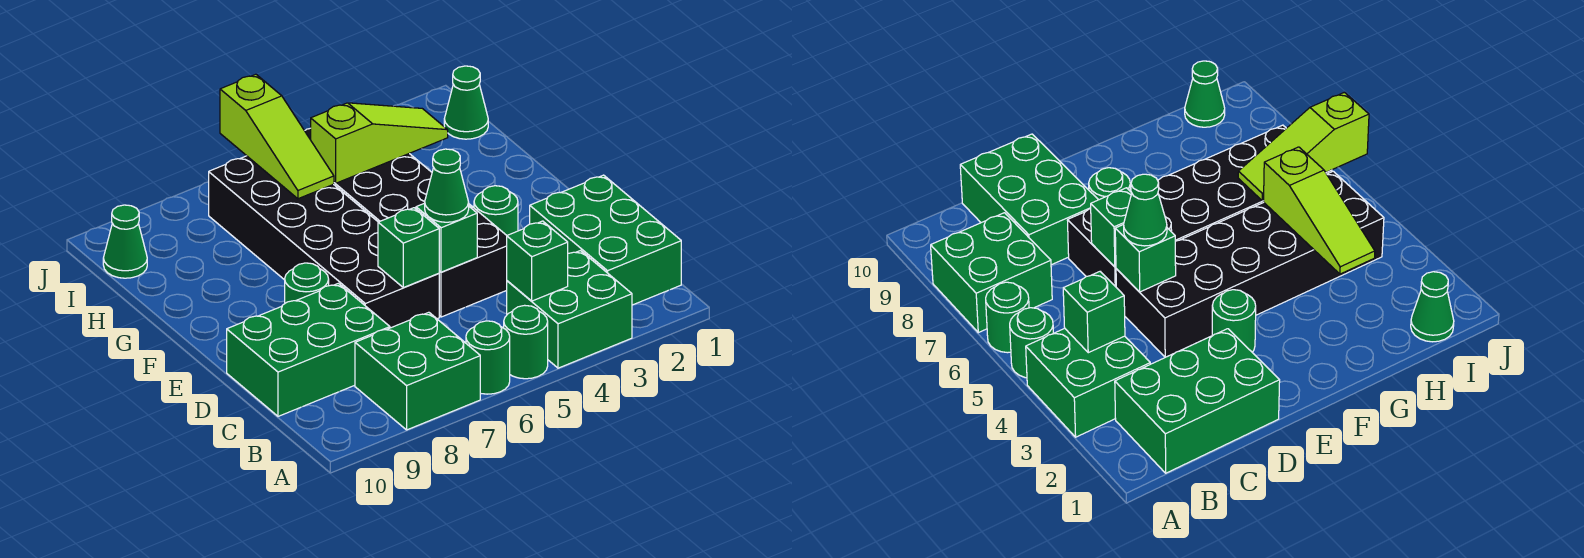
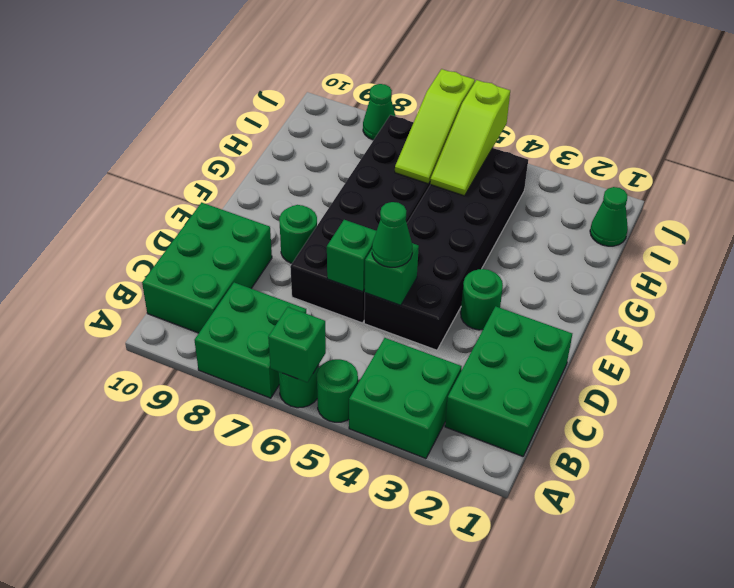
green brick B4 level 2 -> green brick A6 level 2
green brick C8:D10 level 1 -> green brick B9:D10 level 1
lime slope H3:H5 level 2 top 5 -> lime slope H5:J5 level 2 top J
green cone I10 level 1 -> green cone J8 level 1

